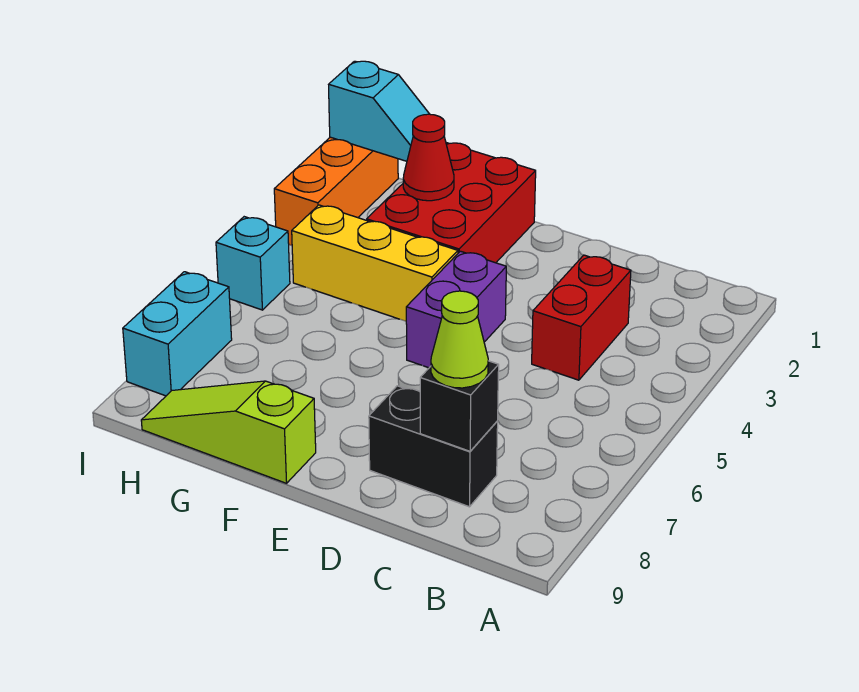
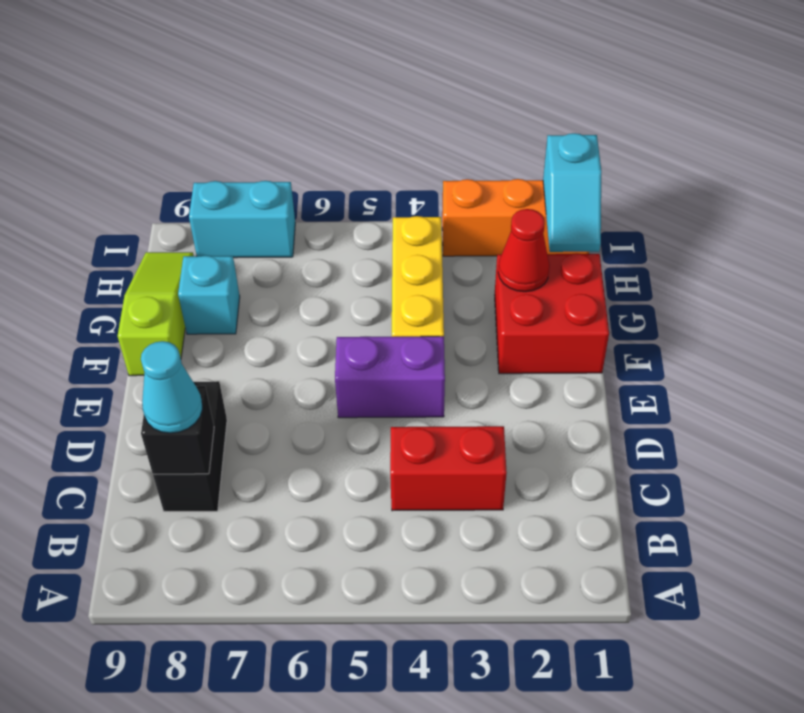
lime cone C8 level 3 -> cyan cone C8 level 3
red brick F1:G3 level 1 -> red brick F1:G2 level 1
cyan brick I5 level 1 -> cyan brick G8 level 1

